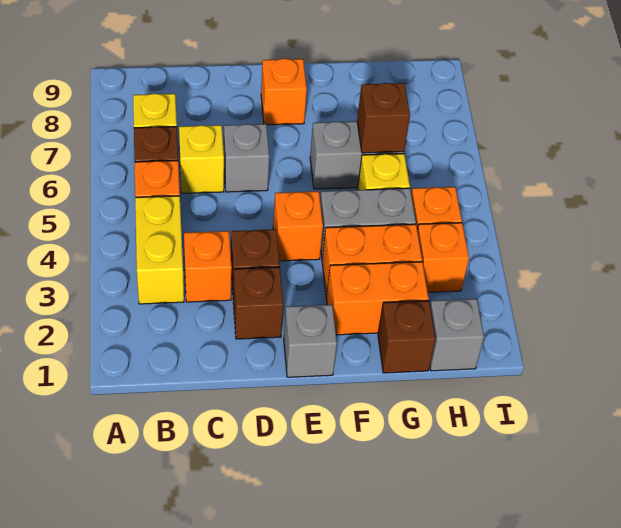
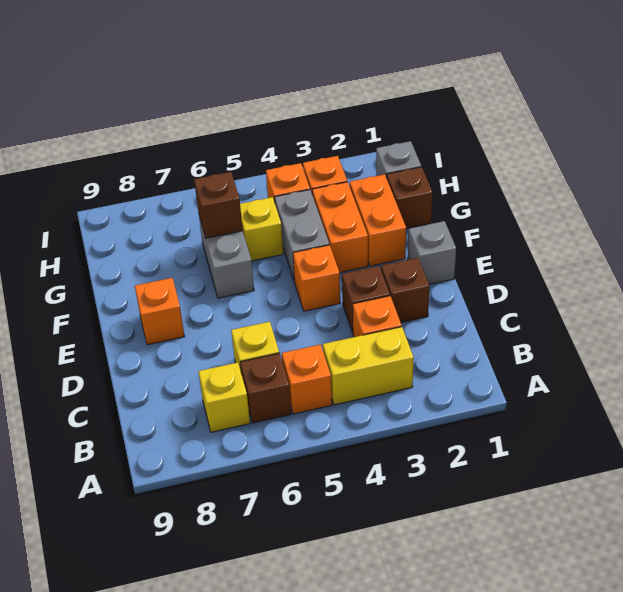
grey brick D6 level 1 -> none

